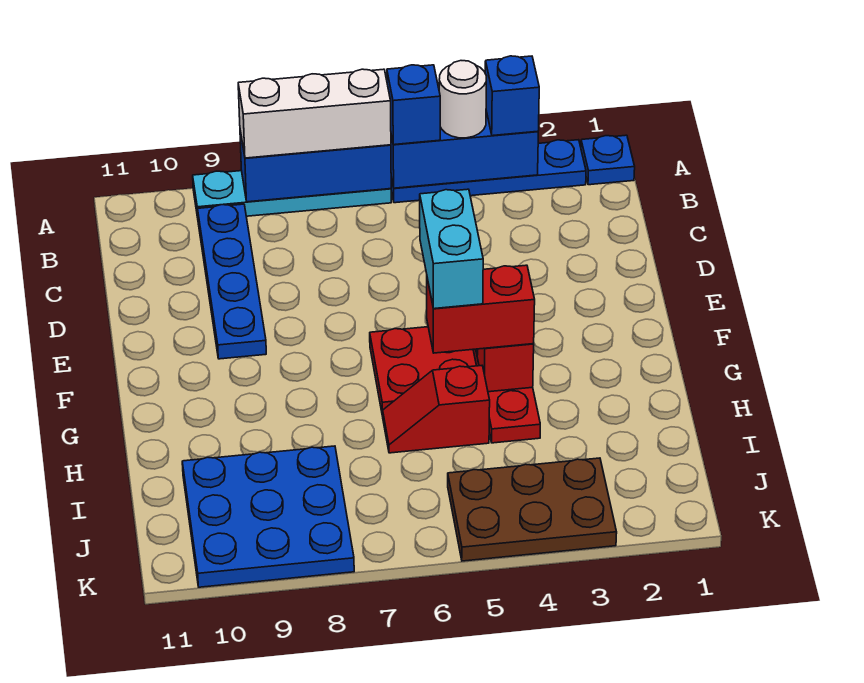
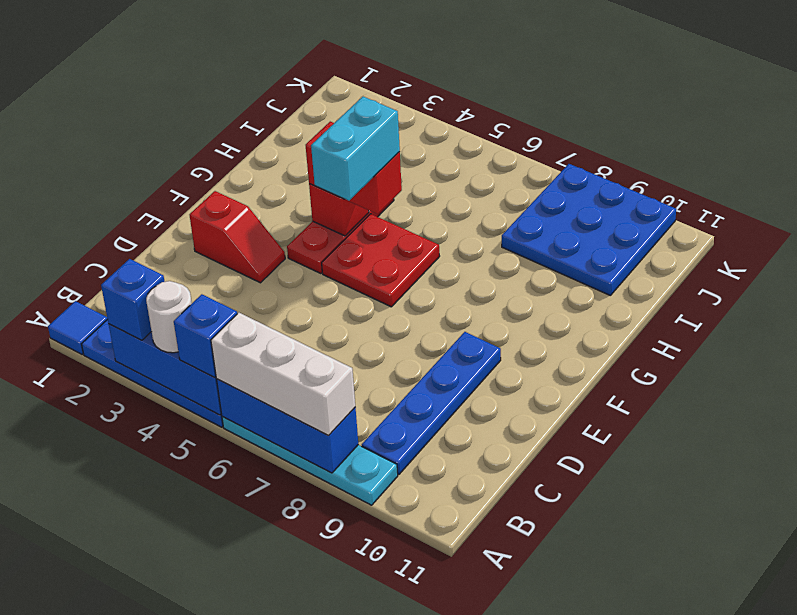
blue plate A1 level 1 -> blue tile A1 level 1
red slope H5:H6 level 1 top 5 -> red slope E2:E3 level 1 top 2
brown plate J3:K5 level 1 -> none

